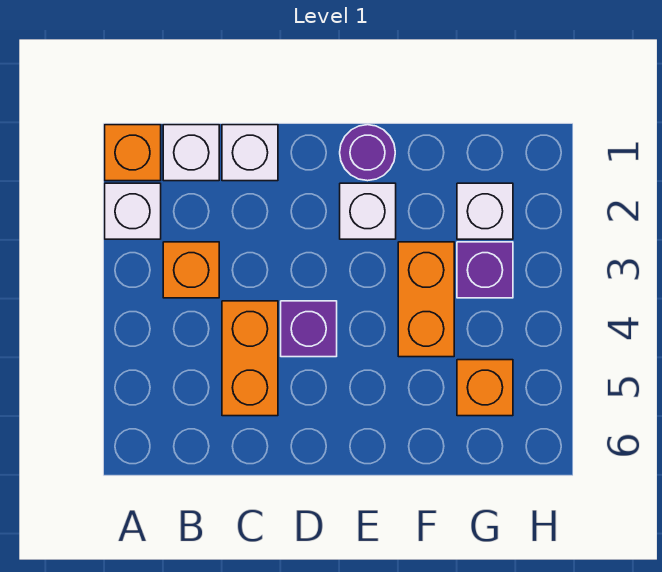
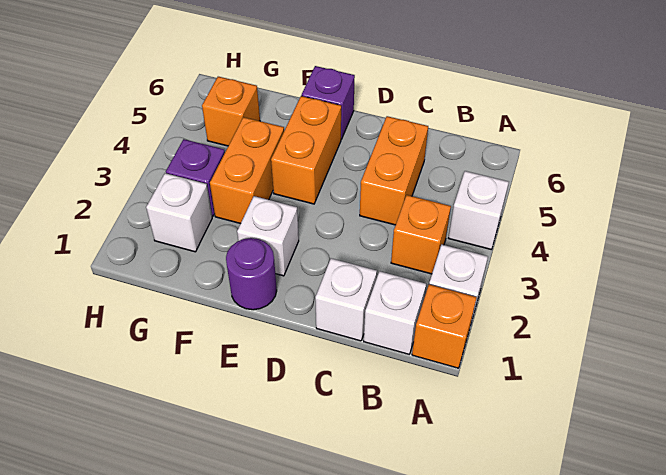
none -> white brick A4 level 1
purple brick D4 level 1 -> purple brick E6 level 1
none -> orange brick E4:E5 level 1

